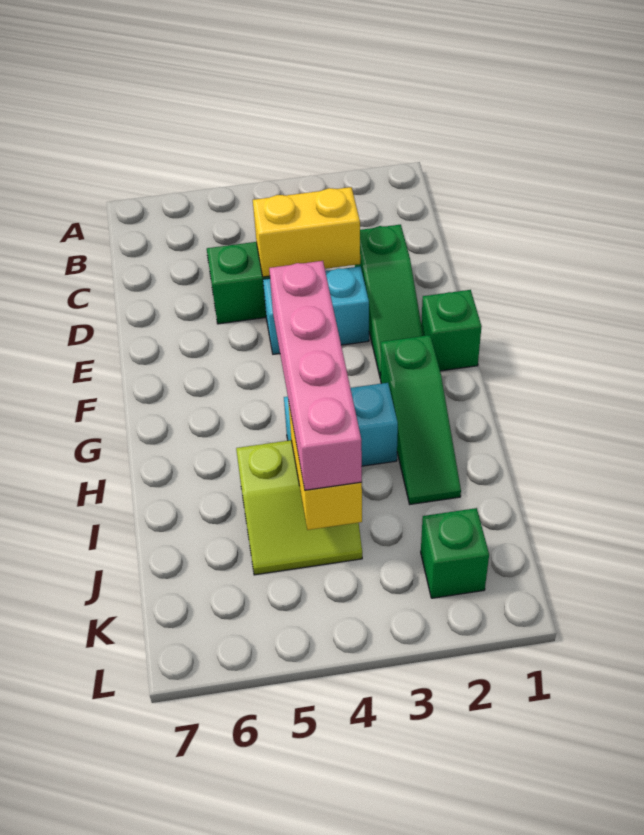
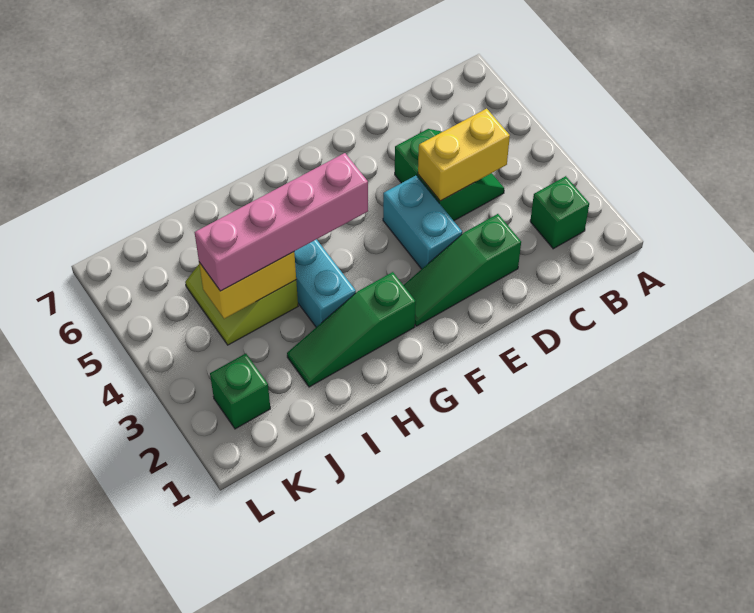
yellow brick D3:D4 level 2 -> yellow brick C4:D4 level 2
green brick F1 level 1 -> green brick B2 level 1

